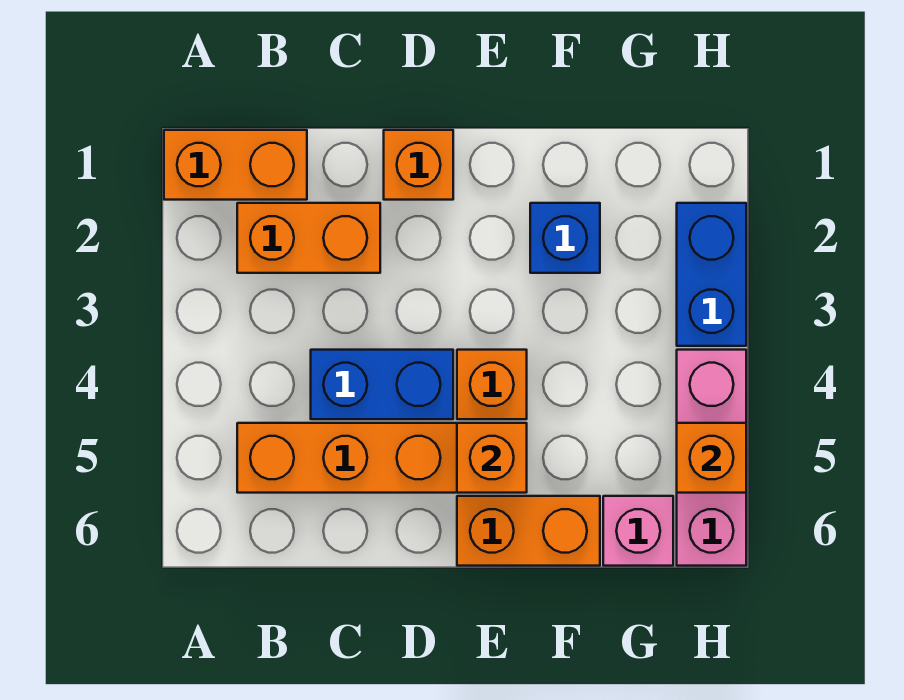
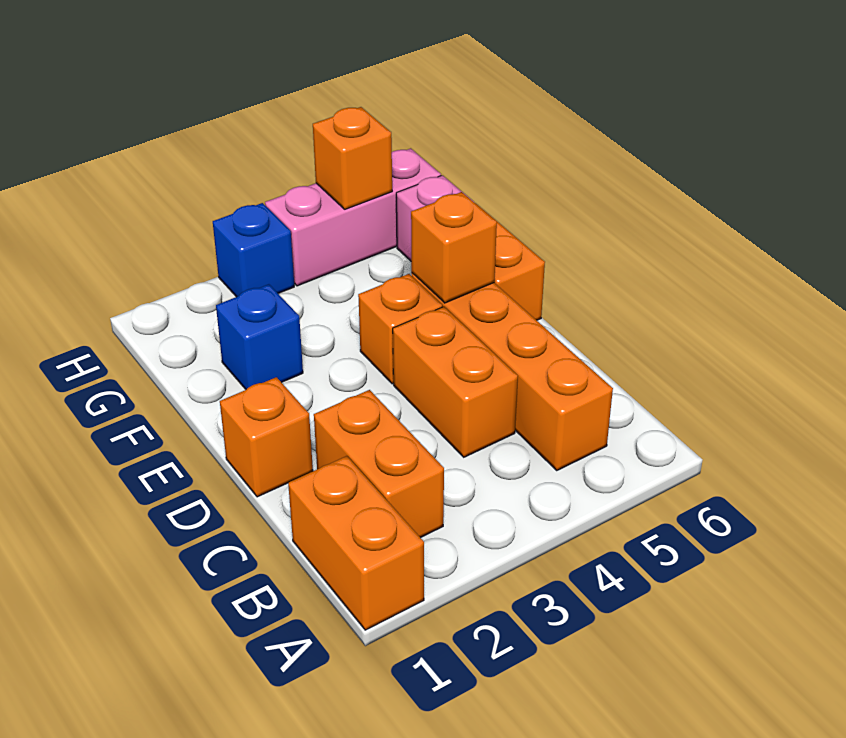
blue brick C4:D4 level 1 -> orange brick C4:D4 level 1
blue brick H2:H3 level 1 -> blue brick H3 level 1

